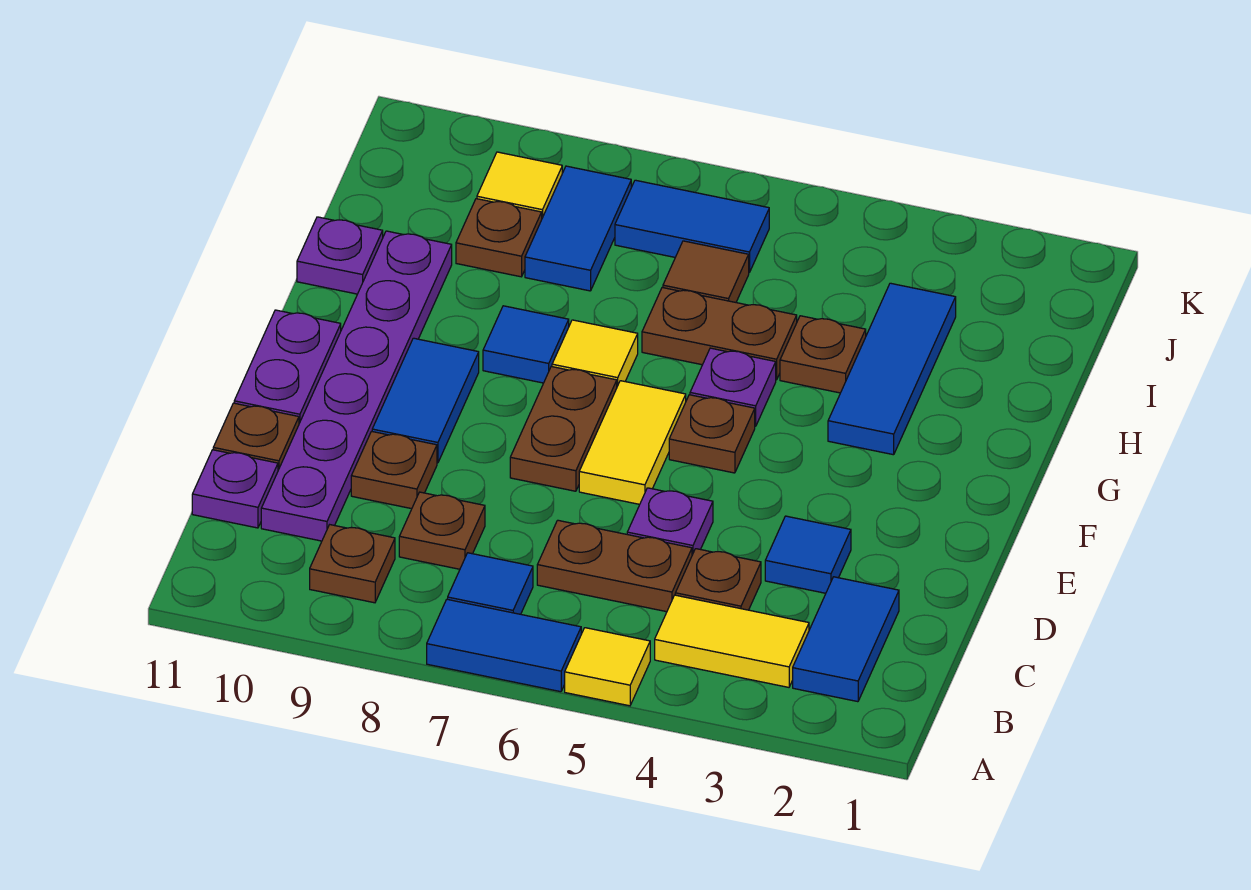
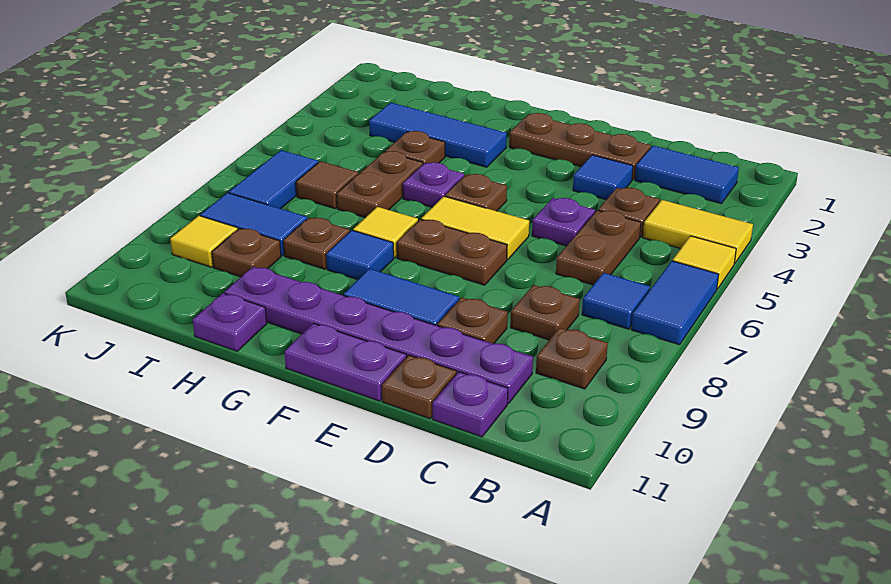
yellow tile B3:B4 level 1 -> yellow tile A4:B4 level 1
none -> brown plate D2:F2 level 1
none -> brown plate H8 level 1

